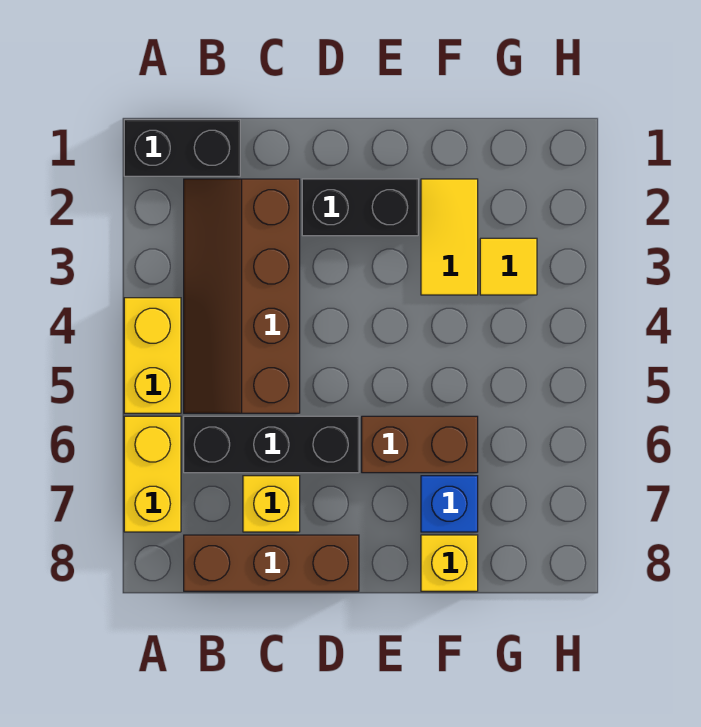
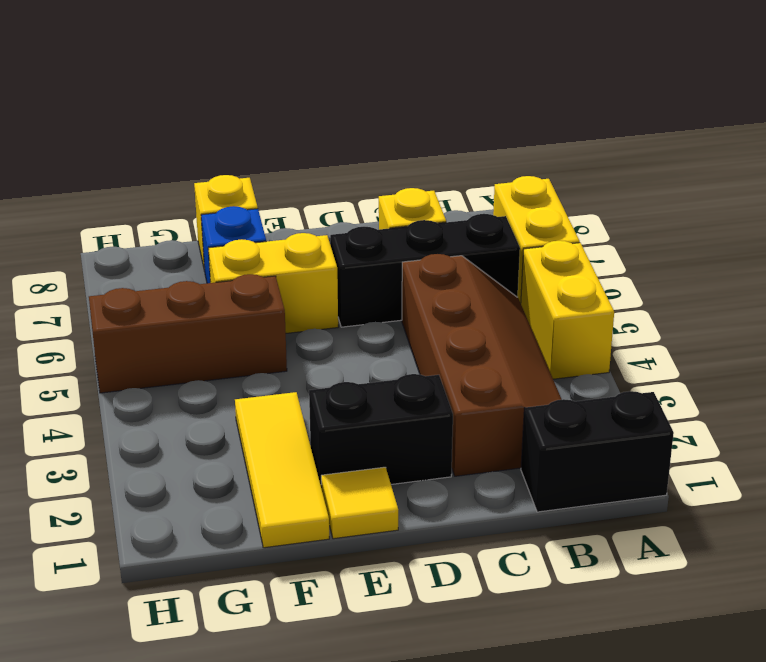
brown brick B8:D8 level 1 -> brown brick F5:H5 level 1
brown brick E6:F6 level 1 -> yellow brick E6:F6 level 1
yellow tile F2:F3 level 1 -> yellow tile F1:F3 level 1
yellow tile G3 level 1 -> yellow tile E1 level 1

